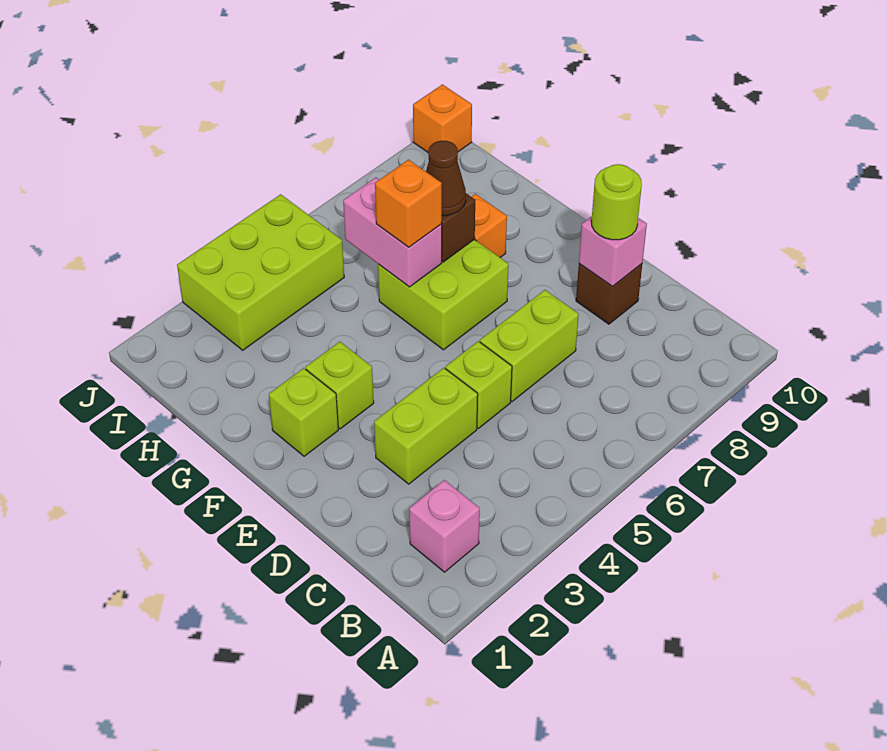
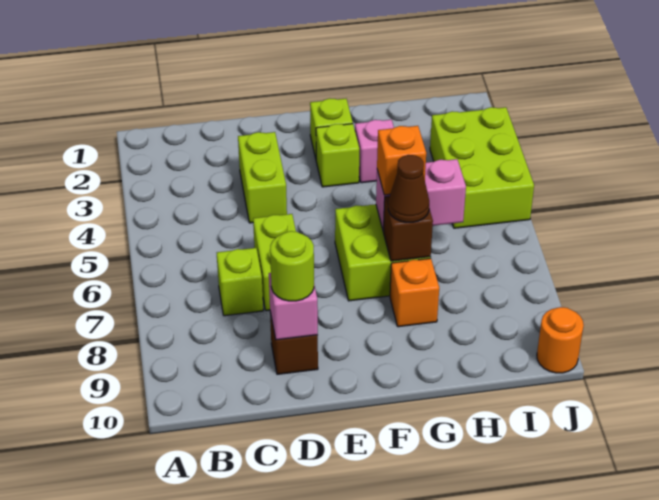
pink brick B2 level 1 -> pink brick G3 level 1
lime brick D5 level 1 -> lime brick C7 level 1
orange brick J10 level 1 -> orange round brick J10 level 1

